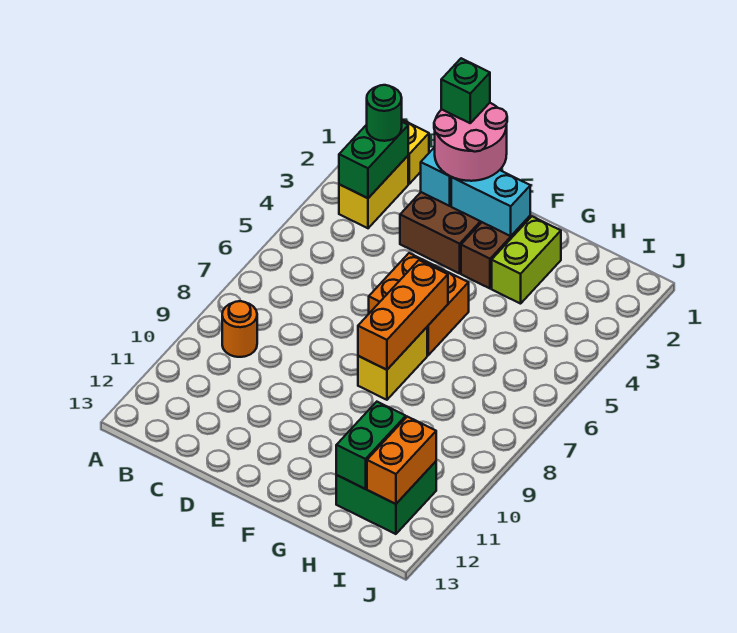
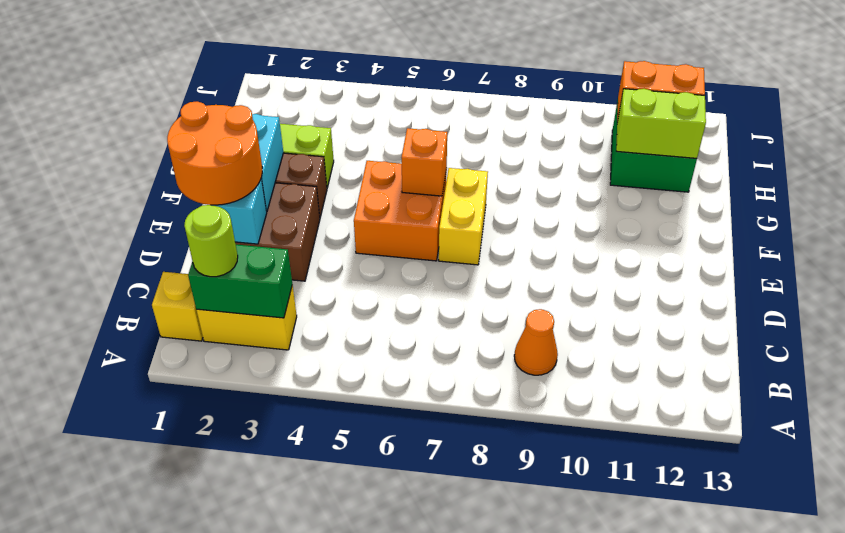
green round brick B2 level 3 -> lime round brick B2 level 3
orange round brick B9 level 1 -> orange cone B9 level 1
pink round brick D1:E2 level 3 -> orange round brick D1:E2 level 3
green brick D1 level 4 -> none
orange brick F6:F8 level 2 -> orange brick F6 level 2
yellow brick F7:F8 level 1 -> yellow brick E7:F7 level 1
green brick H11:H12 level 2 -> lime brick H11:H12 level 2

